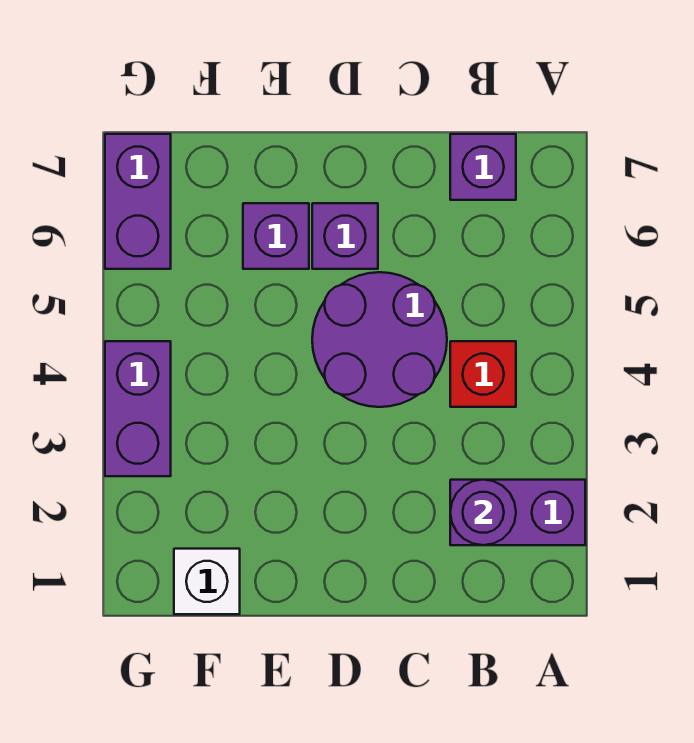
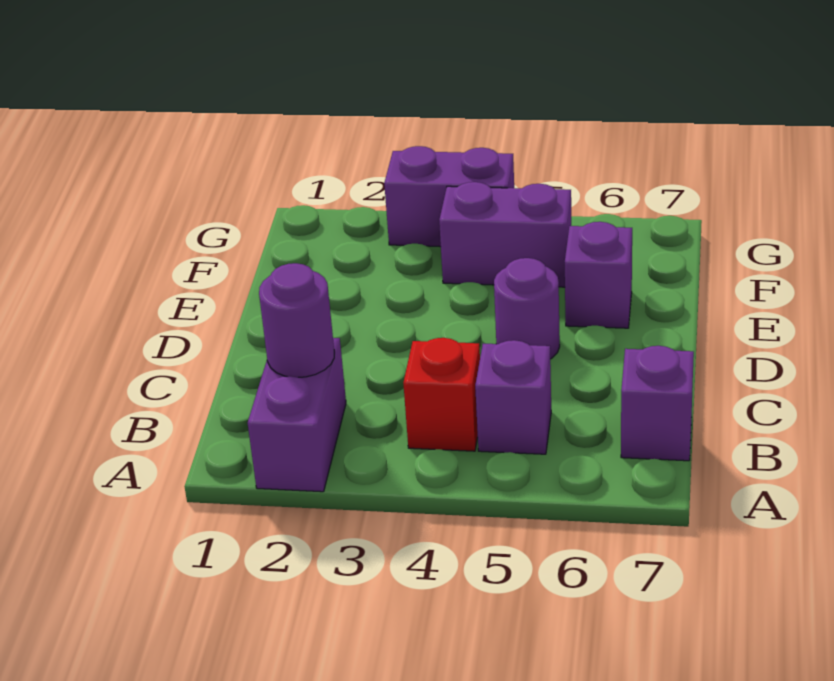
purple round brick C4:D5 level 1 -> purple round brick D5 level 1
purple brick D6 level 1 -> purple brick B5 level 1
white brick F1 level 1 -> none
purple brick G6:G7 level 1 -> purple brick F4:F5 level 1

